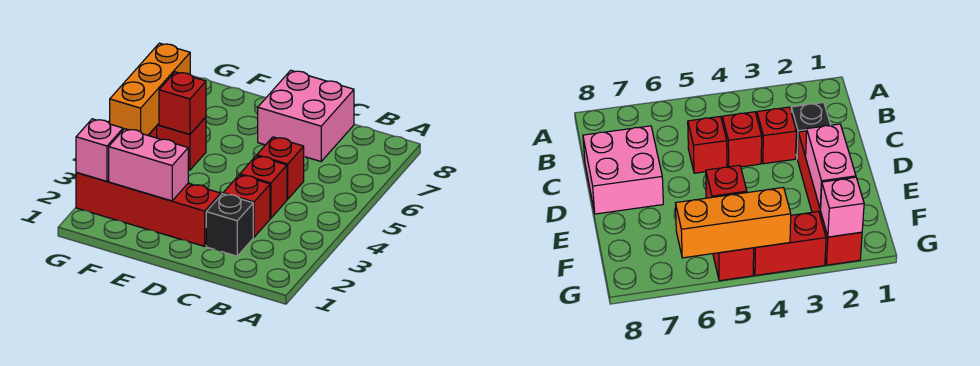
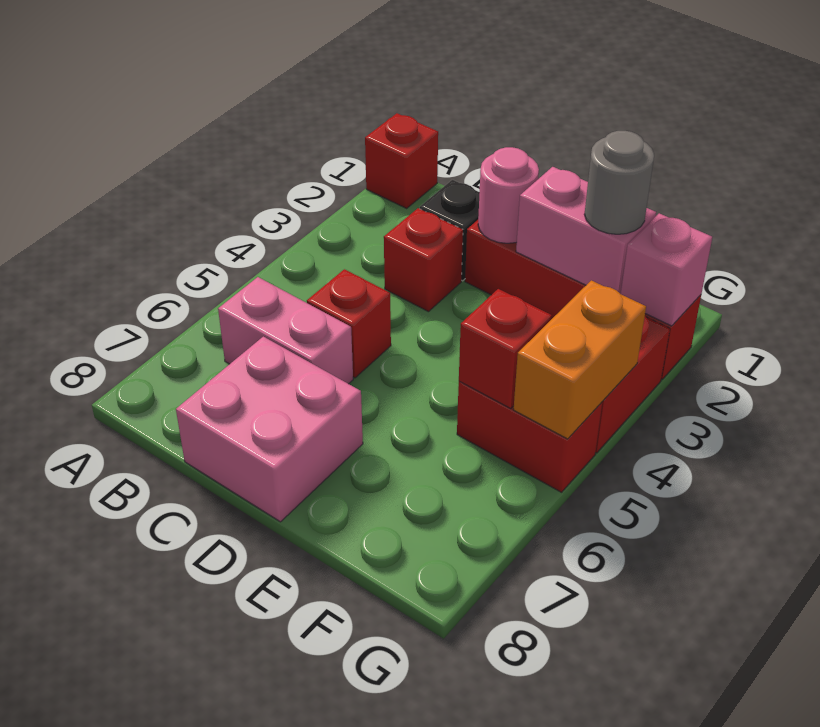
none -> pink brick B6:C6 level 1
red brick C4 level 1 -> red brick A1 level 1
none -> pink round brick D2 level 2
none -> grey round brick F2 level 3
orange brick G4:G6 level 2 -> orange brick G4:G5 level 2

